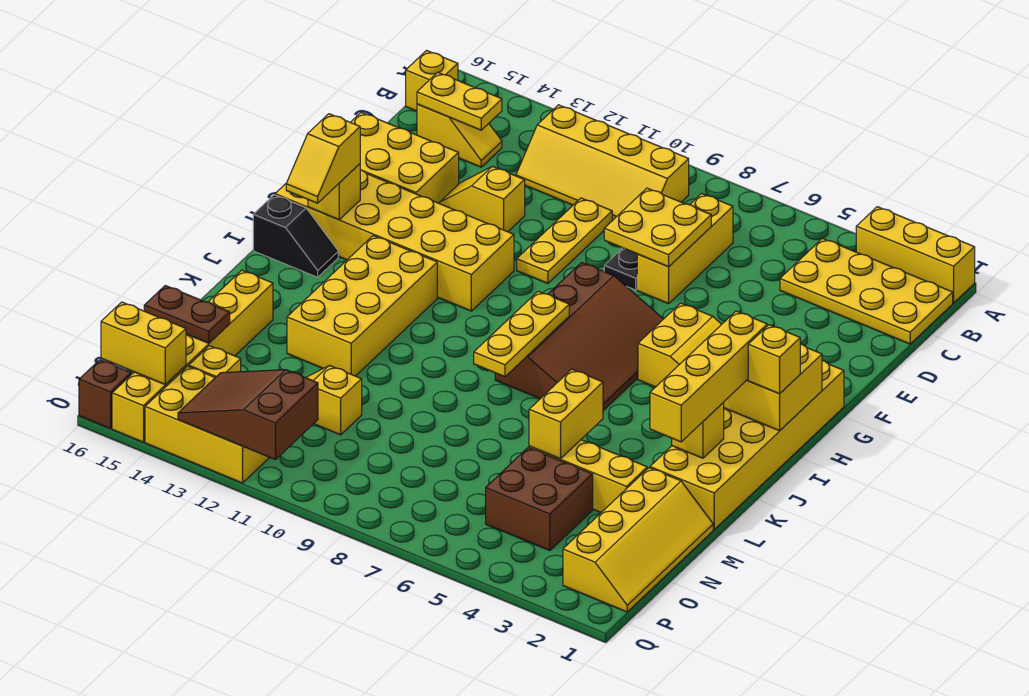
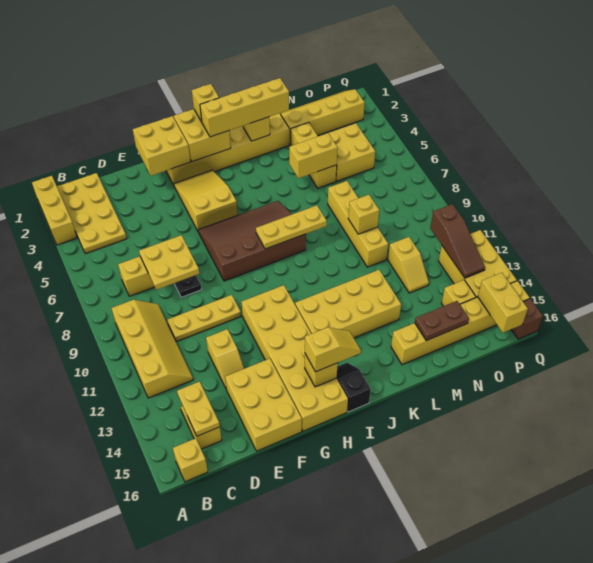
none -> yellow brick F1:G2 level 2
none -> yellow brick M7:M10 level 1
none -> yellow brick M9 level 2
brown brick N4:O5 level 1 -> yellow brick N4:O5 level 1
brown plate N15:N16 level 2 -> brown plate M15:N15 level 2
brown slope P11:Q13 level 2 top 11 -> brown slope P11:P13 level 2 top 11

